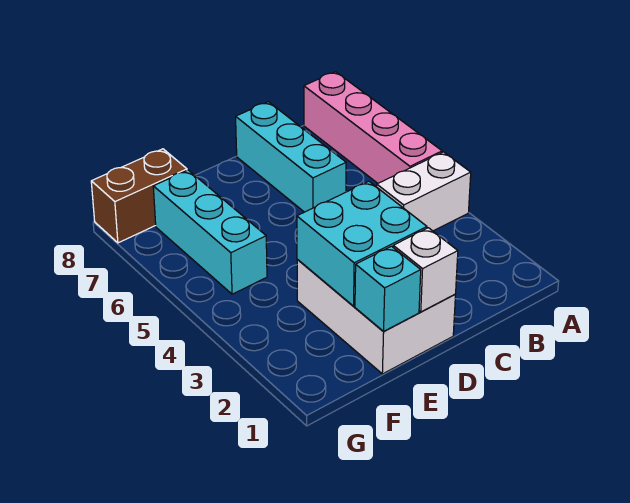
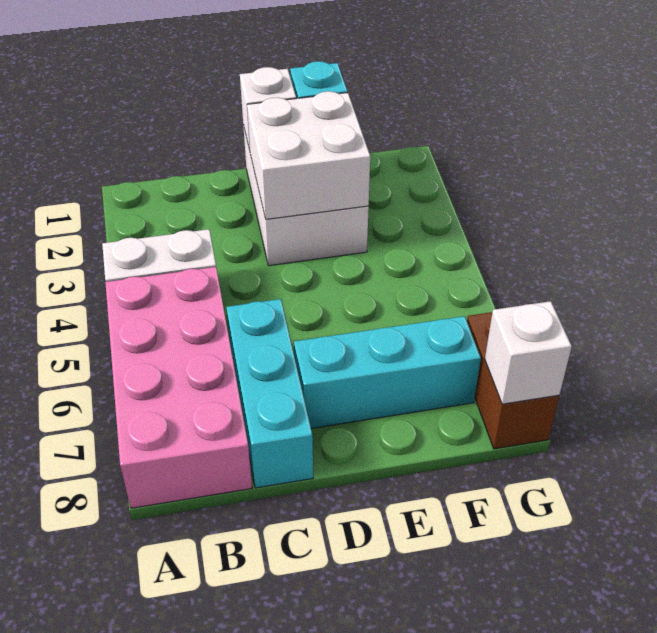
pink brick A5:A8 level 1 -> pink brick A5:B8 level 1
cyan brick D2:E3 level 2 -> white brick D2:E3 level 2
cyan brick F5:F7 level 1 -> cyan brick D7:F7 level 1
brown brick F8:G8 level 1 -> brown brick G7:G8 level 1
none -> white brick G8 level 2

